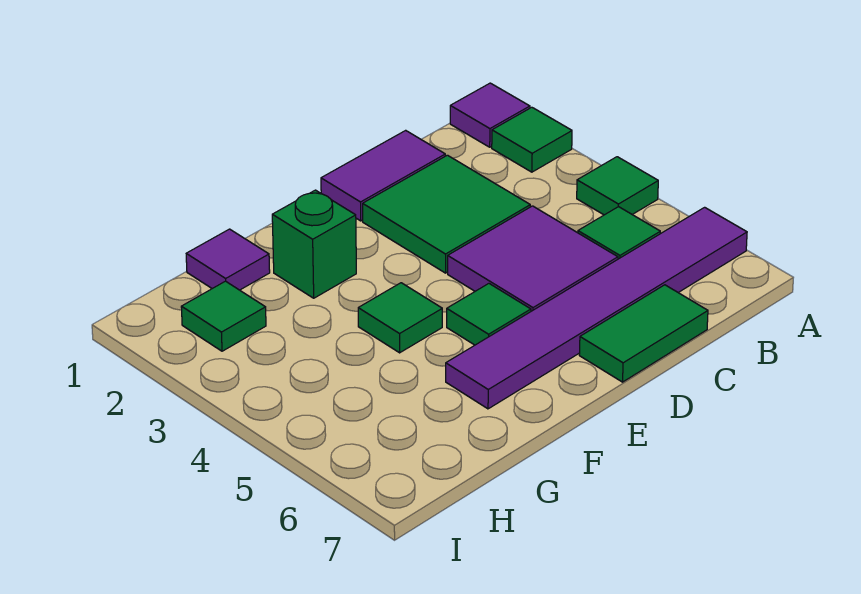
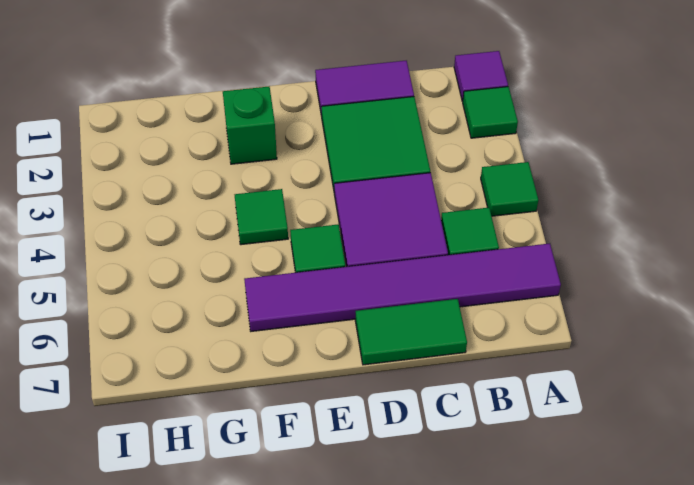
purple tile G1 level 1 -> none
green tile H2 level 1 -> none

